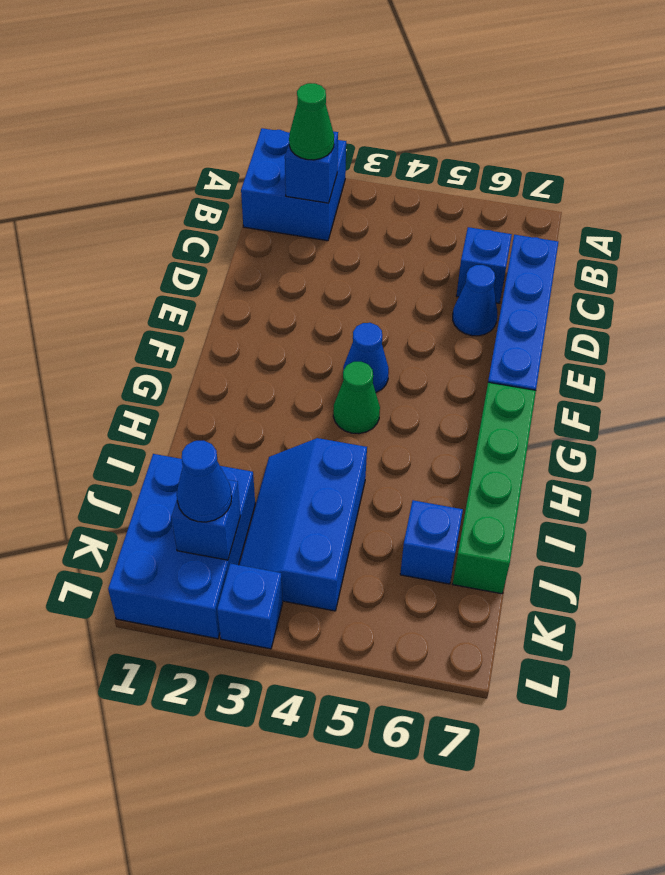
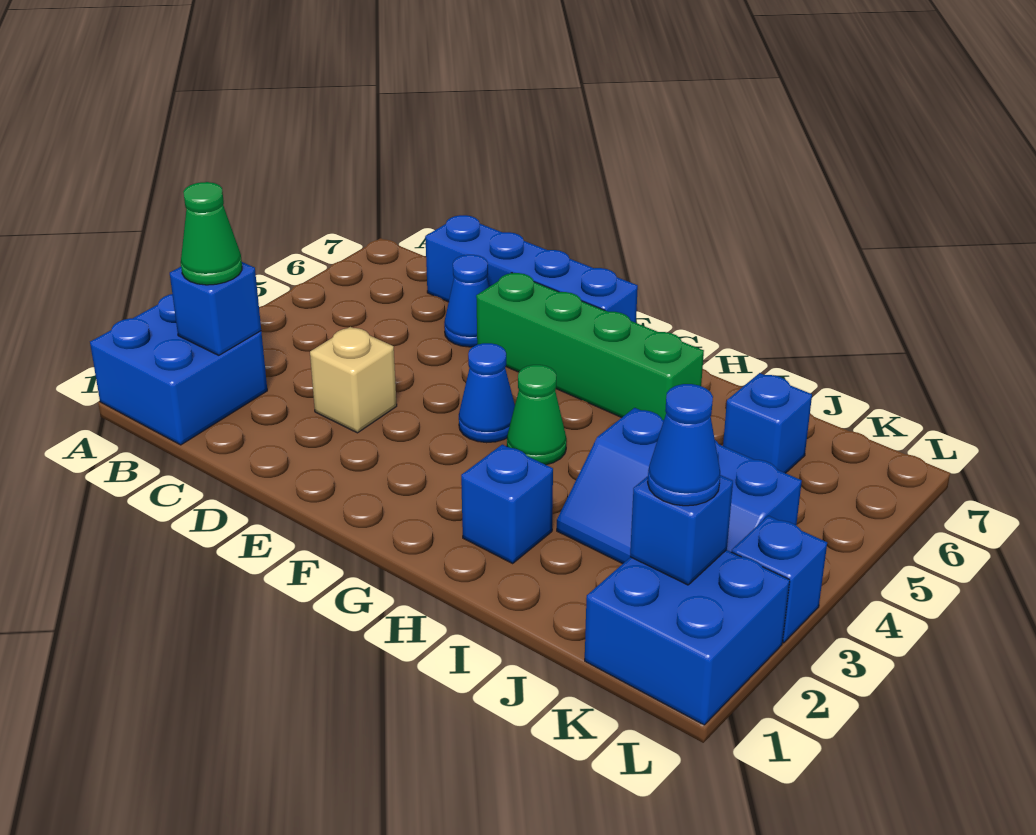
blue brick C6 level 1 -> blue brick H2 level 1
none -> tan brick D3 level 1
green brick G7:J7 level 1 -> green brick E6:H6 level 1
blue brick J1:L2 level 1 -> blue brick K1:L2 level 1

